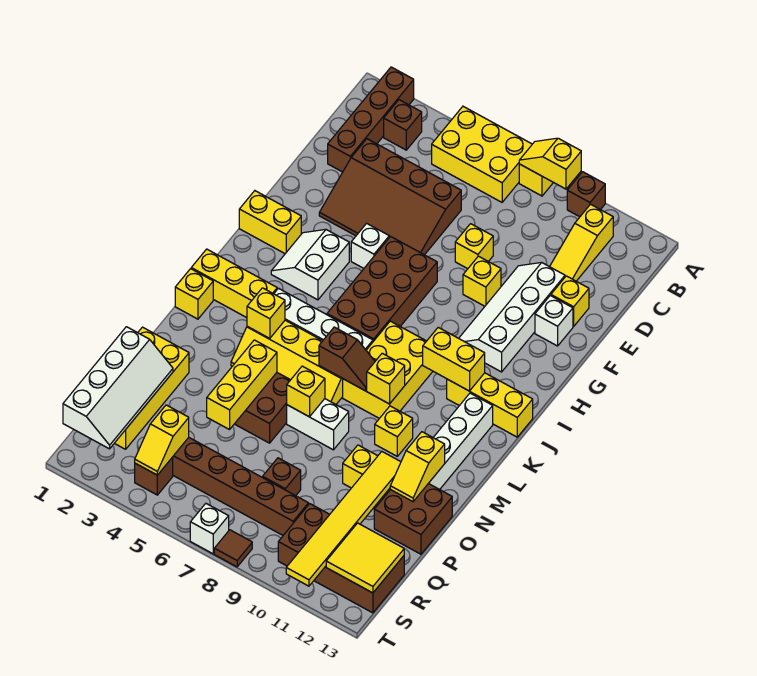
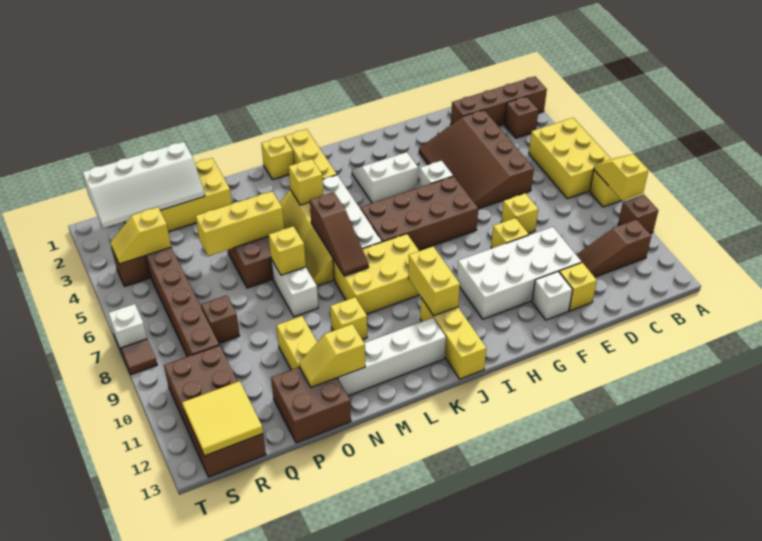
yellow slope B11:D11 level 1 top B -> brown slope B11:D11 level 1 top B
white slope E10:H11 level 1 top 11 -> white brick E10:H11 level 1
yellow brick H1:H2 level 1 -> none
brown slope L7:L8 level 2 top 7 -> brown slope L6:L8 level 2 top 6
yellow brick L9 level 2 -> none
yellow tile O11:T11 level 2 -> none

